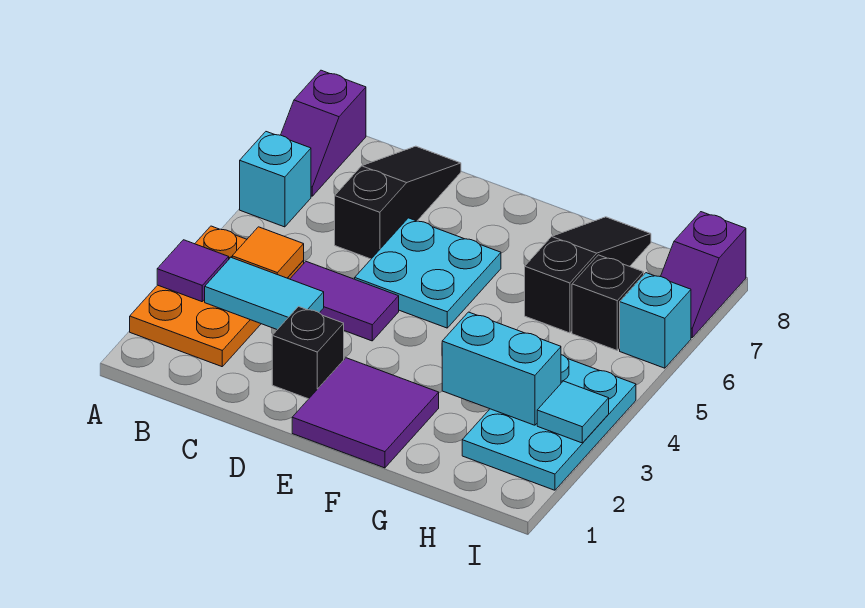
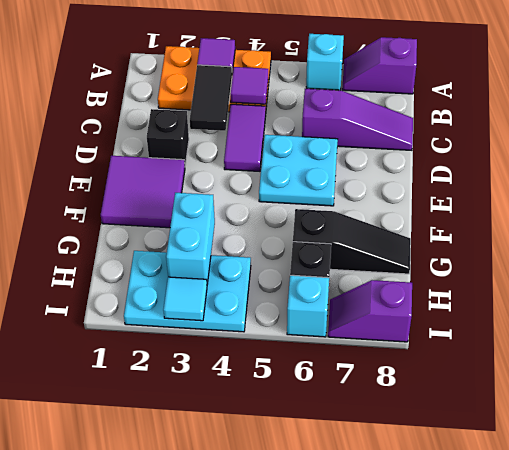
cyan tile B3:C3 level 2 -> black tile B3:C3 level 2
orange tile B4 level 2 -> purple tile B4 level 2
black slope C6:C8 level 1 top 6 -> purple slope C6:C8 level 1 top 6

